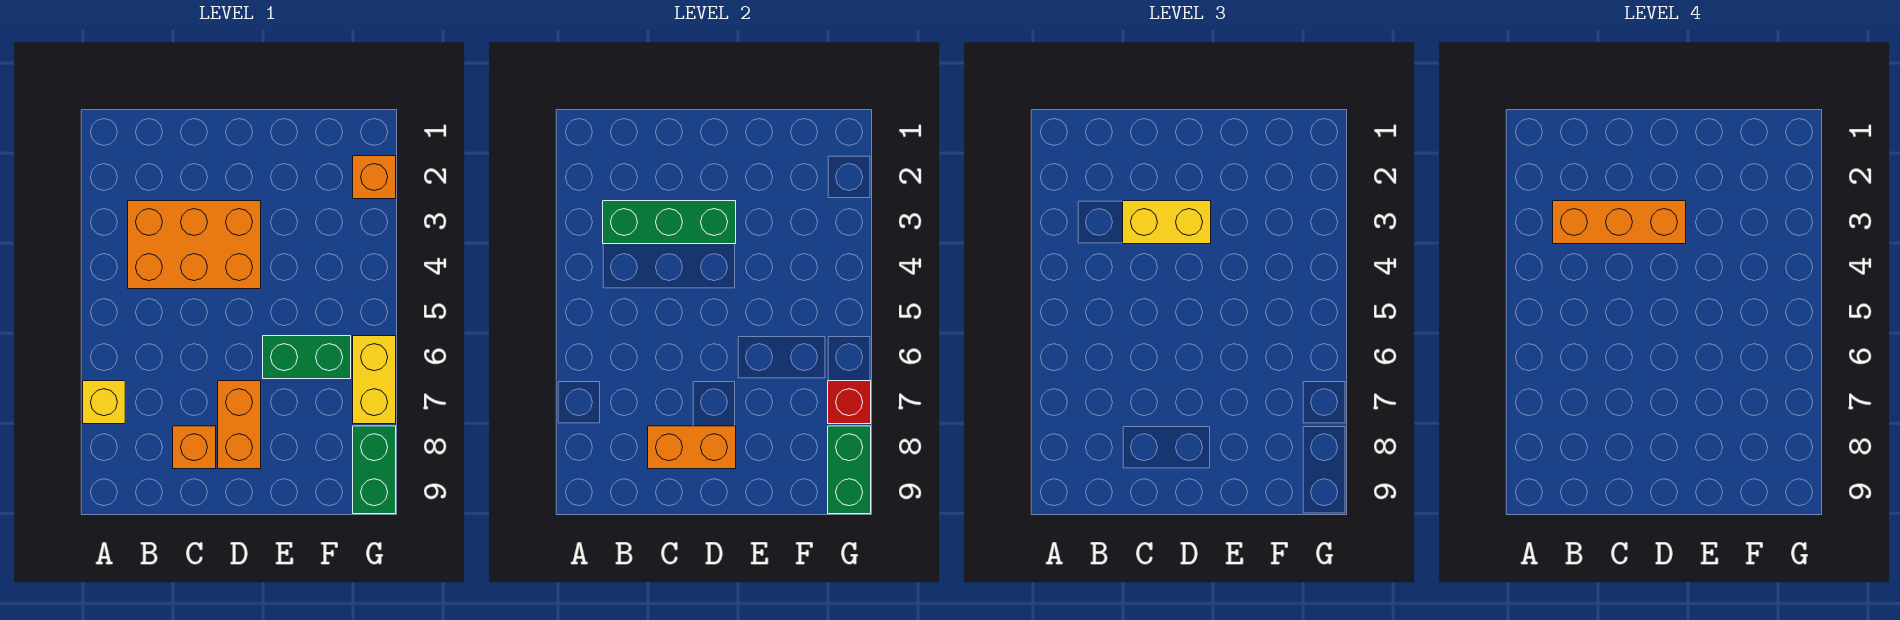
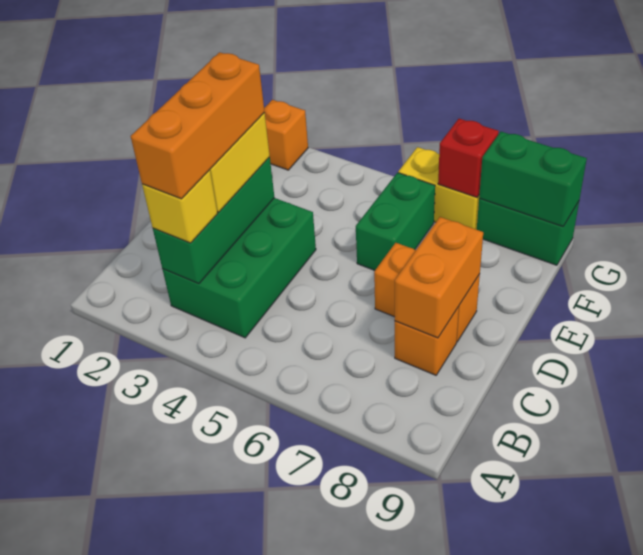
yellow brick A7 level 1 -> yellow brick B3 level 3
orange brick B3:D4 level 1 -> green brick B3:D4 level 1

